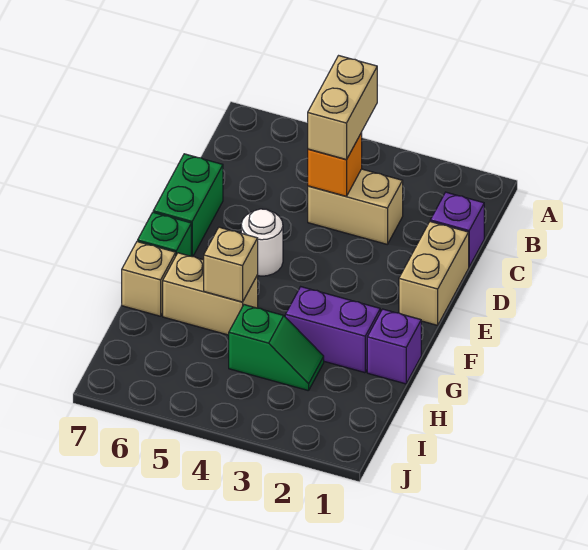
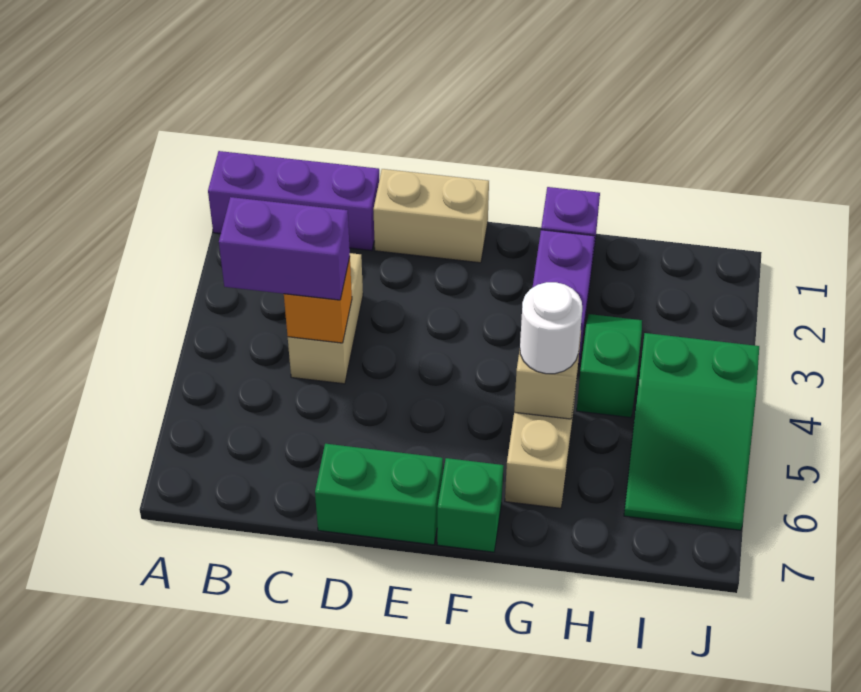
tan brick B4:C4 level 3 -> purple brick B4:C4 level 3
purple brick C1 level 1 -> purple brick A1:C1 level 1
white round brick E5 level 1 -> white round brick G5 level 3
tan brick G7 level 1 -> none
none -> green slope I4:J6 level 1 top 4

